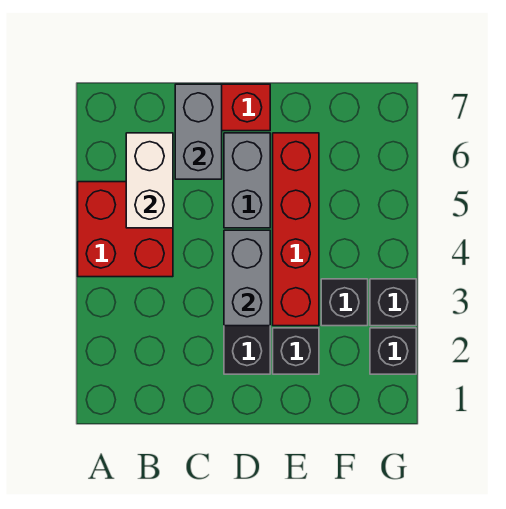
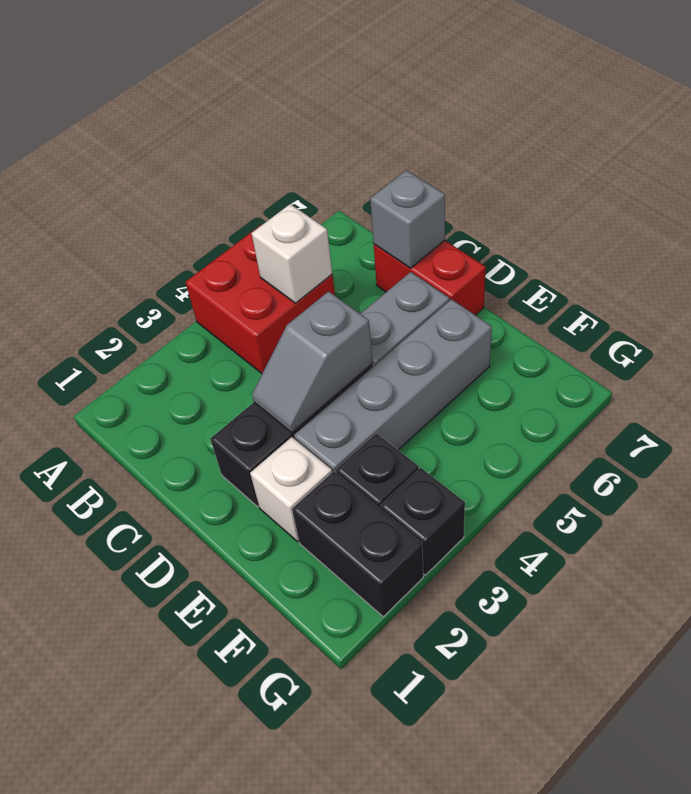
white brick B5:B6 level 2 -> white brick B5 level 2
grey brick C6:C7 level 2 -> grey brick C7 level 2
grey brick D3:D4 level 2 -> grey slope D3:D4 level 2 top 4
black brick E2 level 1 -> white brick E2 level 1
red brick E3:E6 level 1 -> grey brick E3:E6 level 1
black brick G2 level 1 -> black brick F2:G2 level 1

